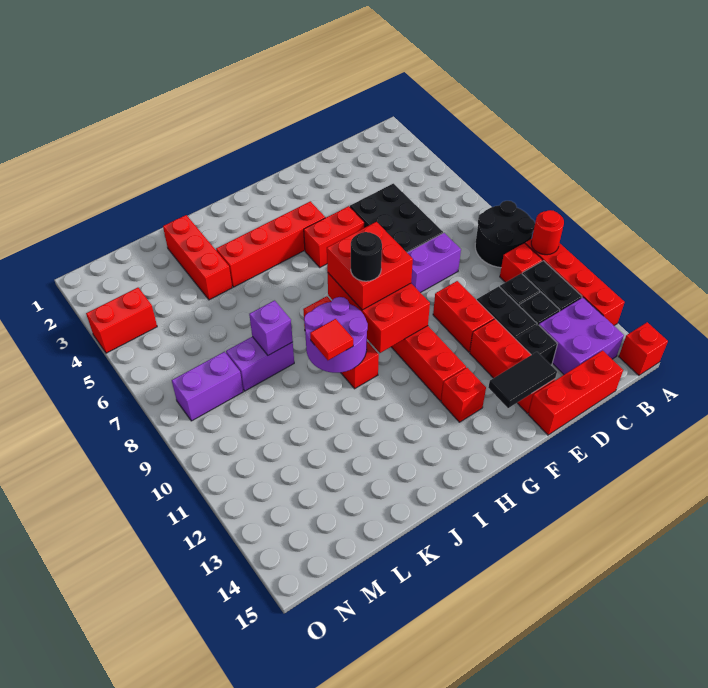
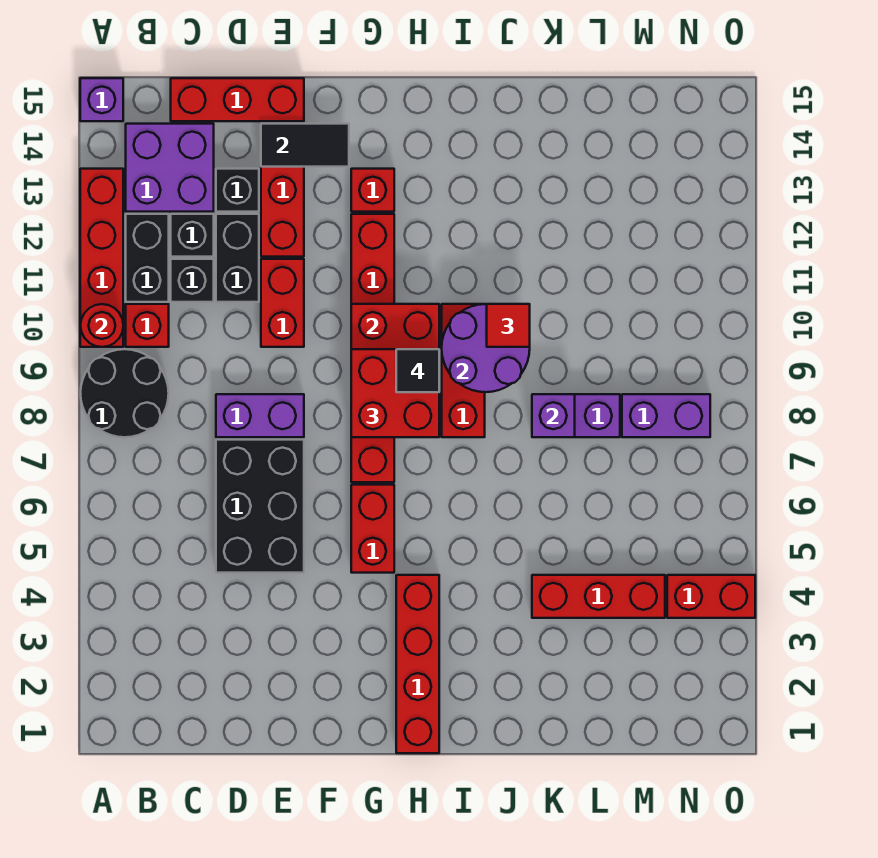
red brick A15 level 1 -> purple brick A15 level 1
red brick F5:G5 level 1 -> red brick G5:G6 level 1
red brick G4:J4 level 1 -> red brick H1:H4 level 1
black round brick H9 level 4 -> black tile H9 level 4
red brick K2:K4 level 1 -> red brick K4:M4 level 1

